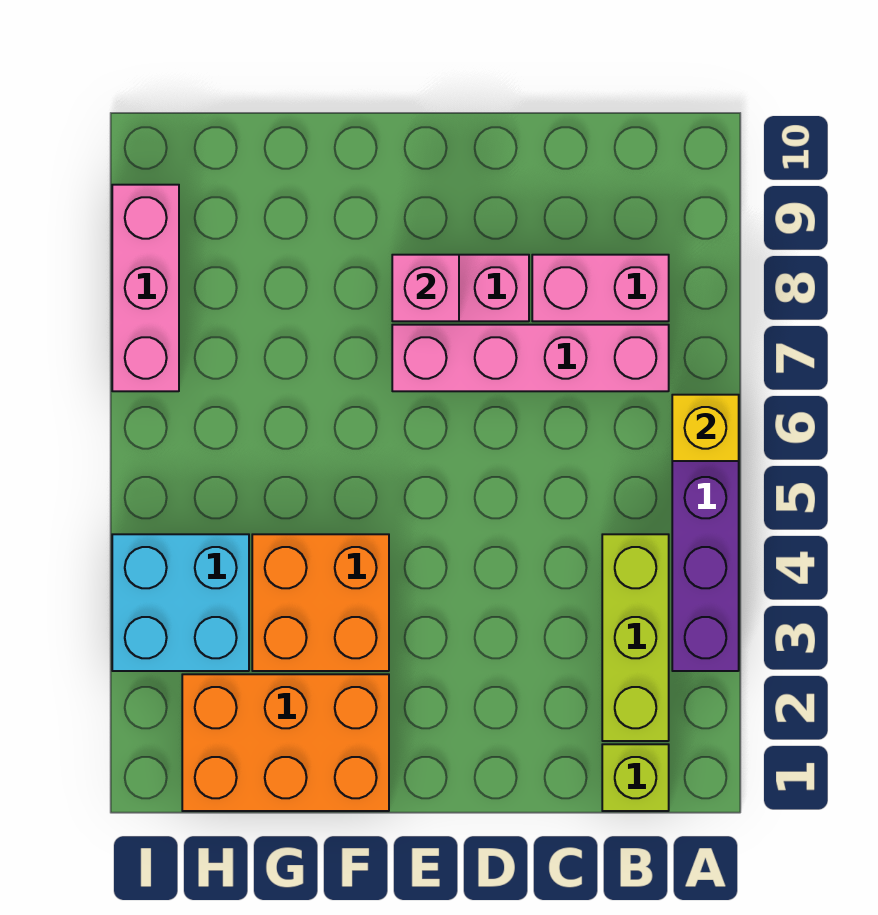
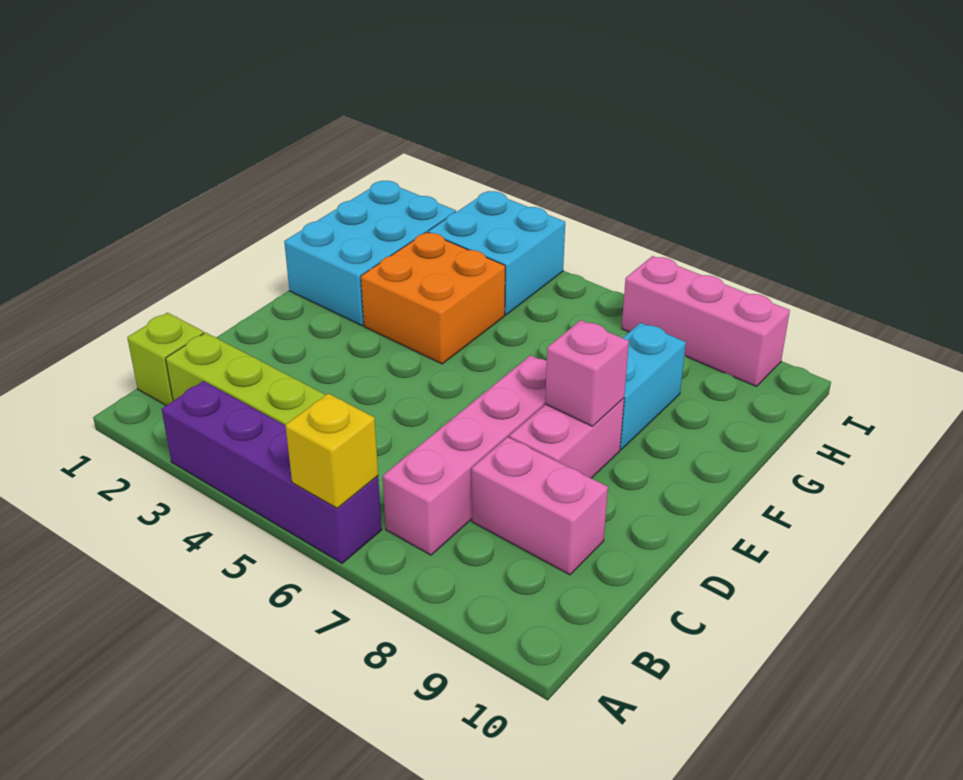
pink brick B8:C8 level 1 -> pink brick C8:C9 level 1
orange brick F1:H2 level 1 -> cyan brick F1:H2 level 1
none -> cyan brick F8:G8 level 1

